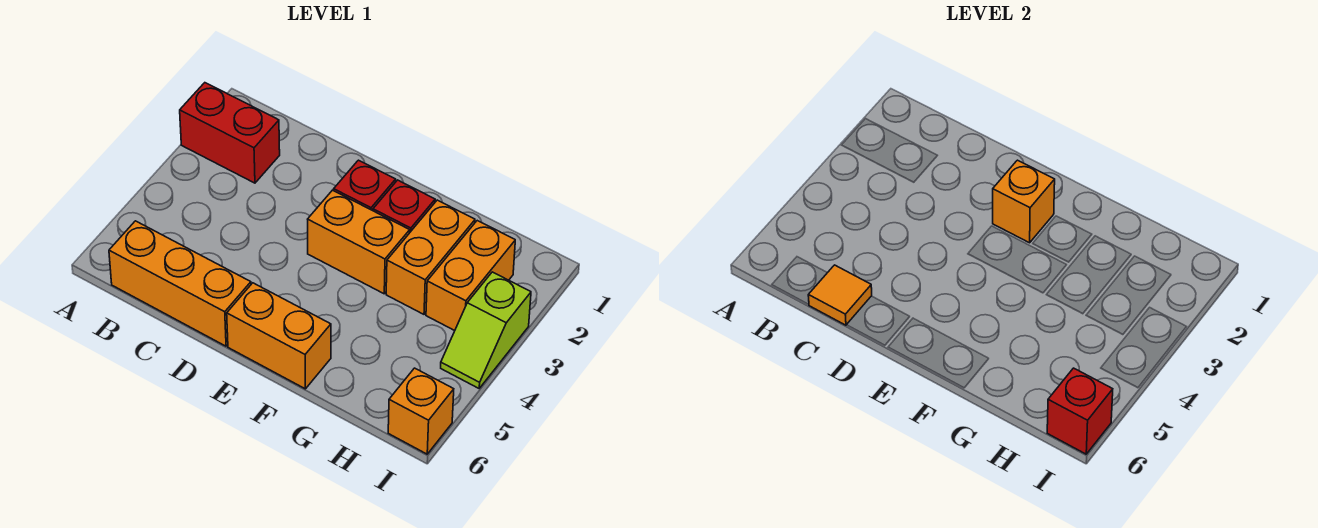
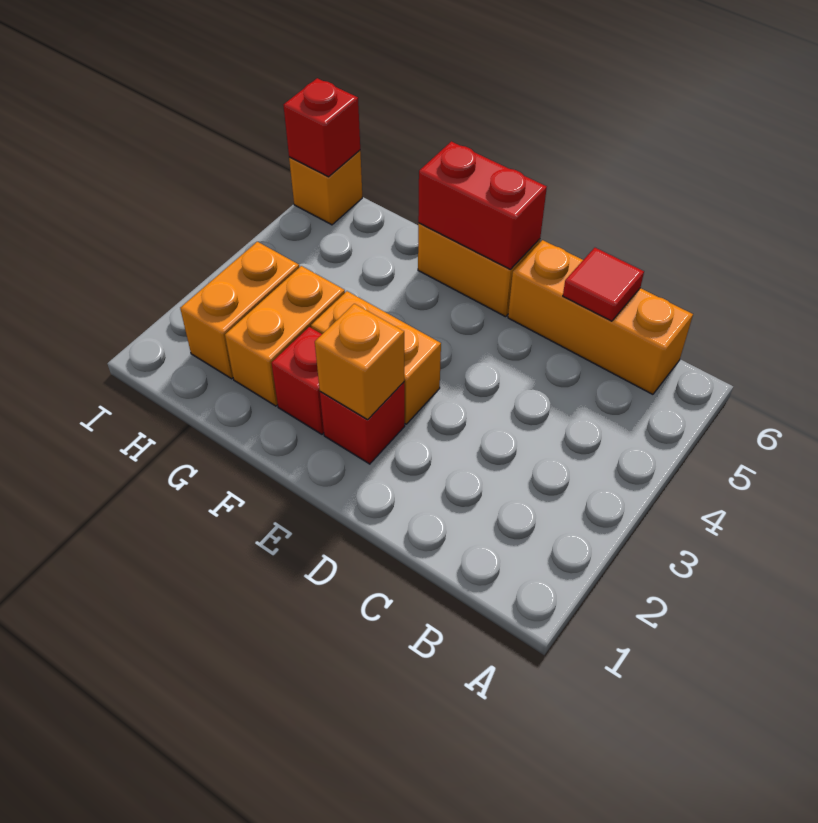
red brick A2:B2 level 1 -> red brick E6:F6 level 2
orange tile C6 level 2 -> red tile C6 level 2
lime slope I3:I4 level 1 top 3 -> none

